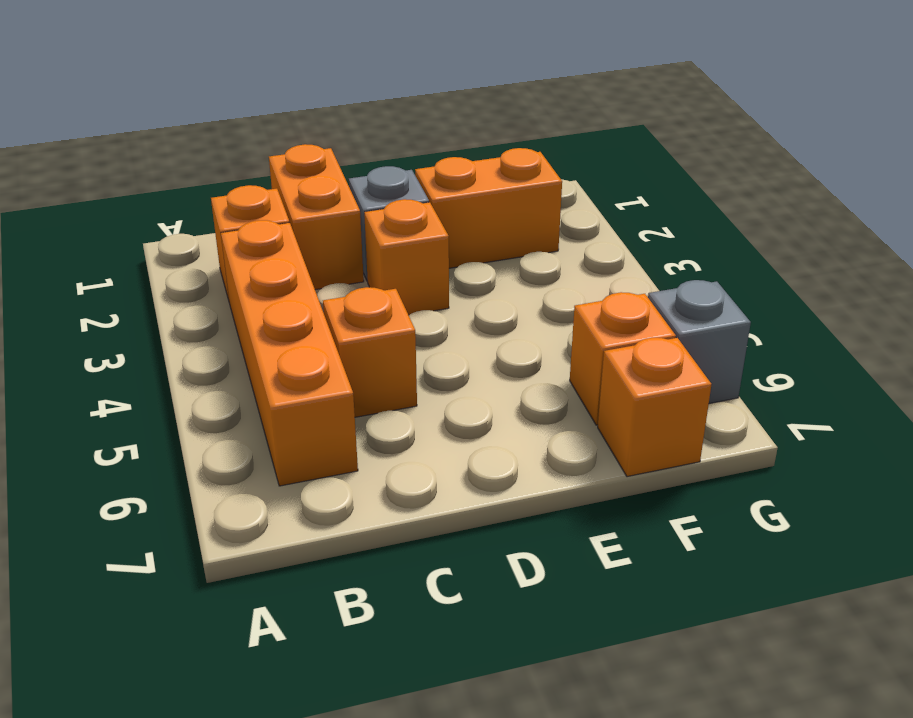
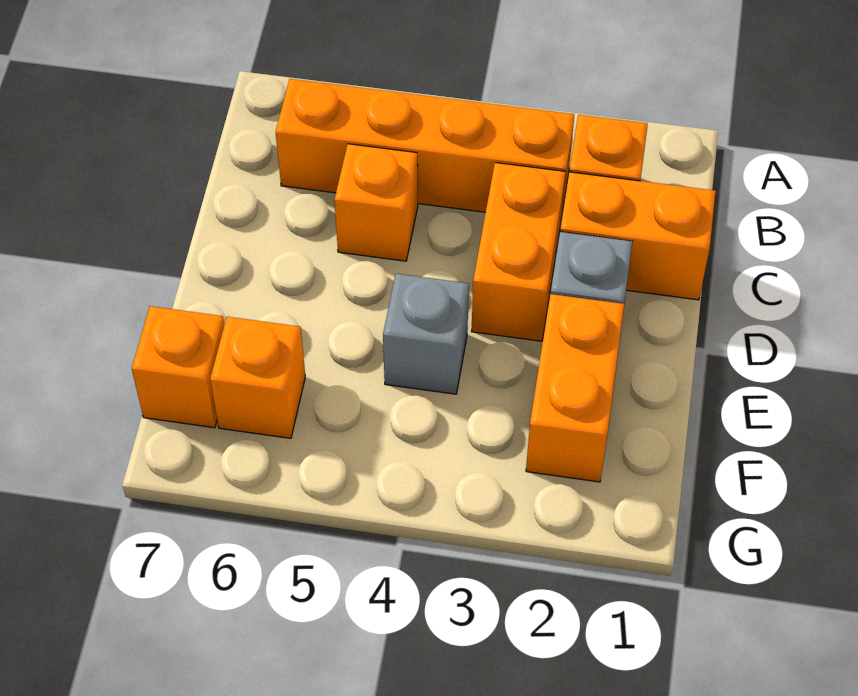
orange brick D3 level 1 -> orange brick C3:D3 level 1
grey brick G6 level 1 -> grey brick E4 level 1

